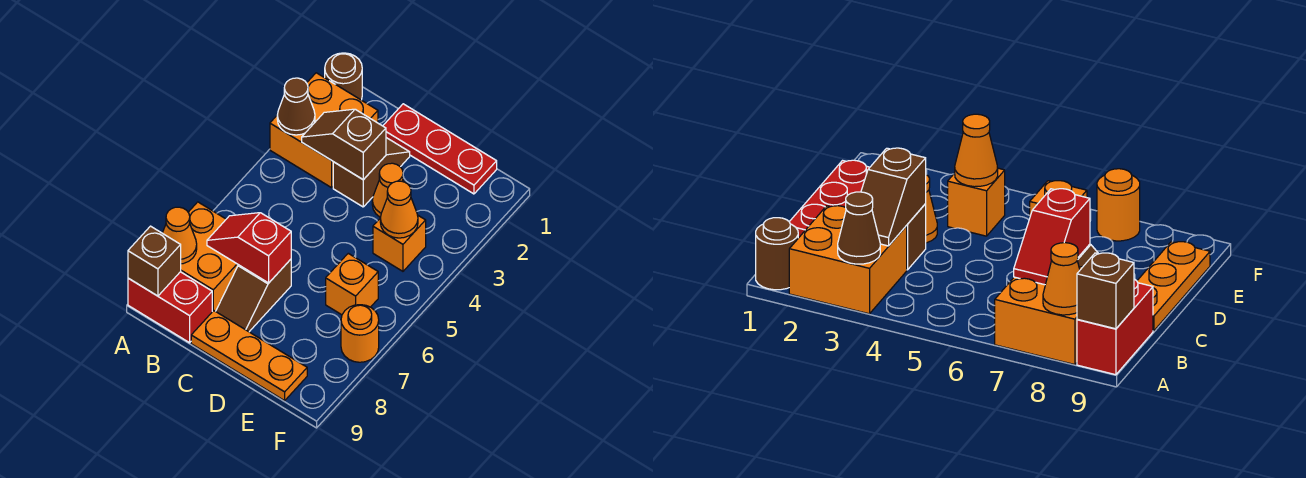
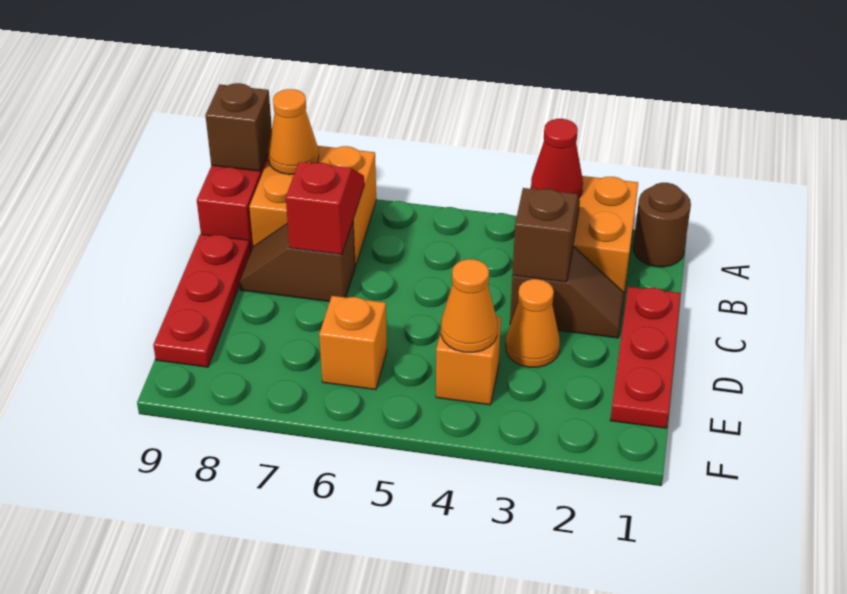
brown cone A3 level 2 -> red cone A3 level 2
orange plate C9:E9 level 1 -> red plate C9:E9 level 1
orange round brick F7 level 1 -> none

